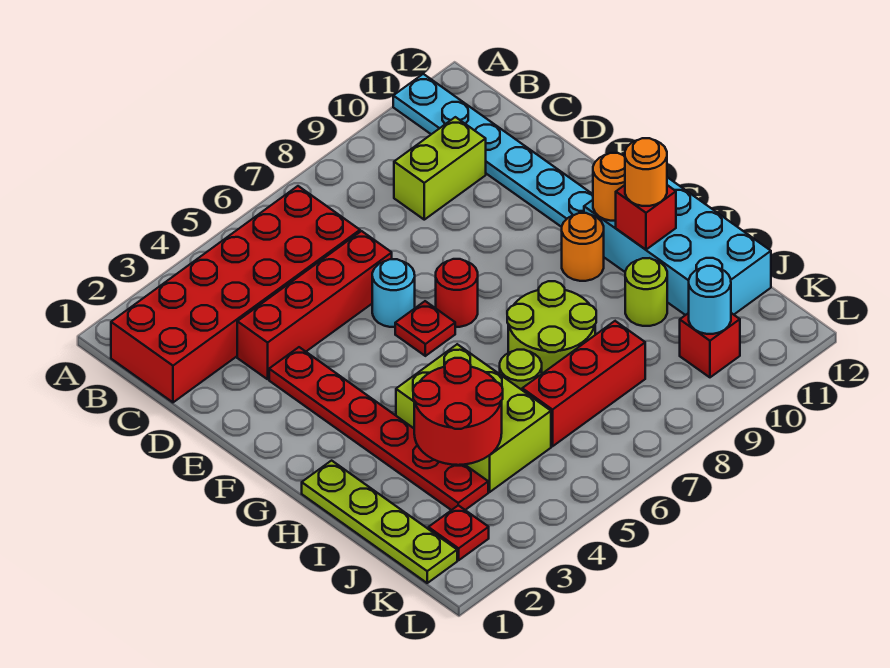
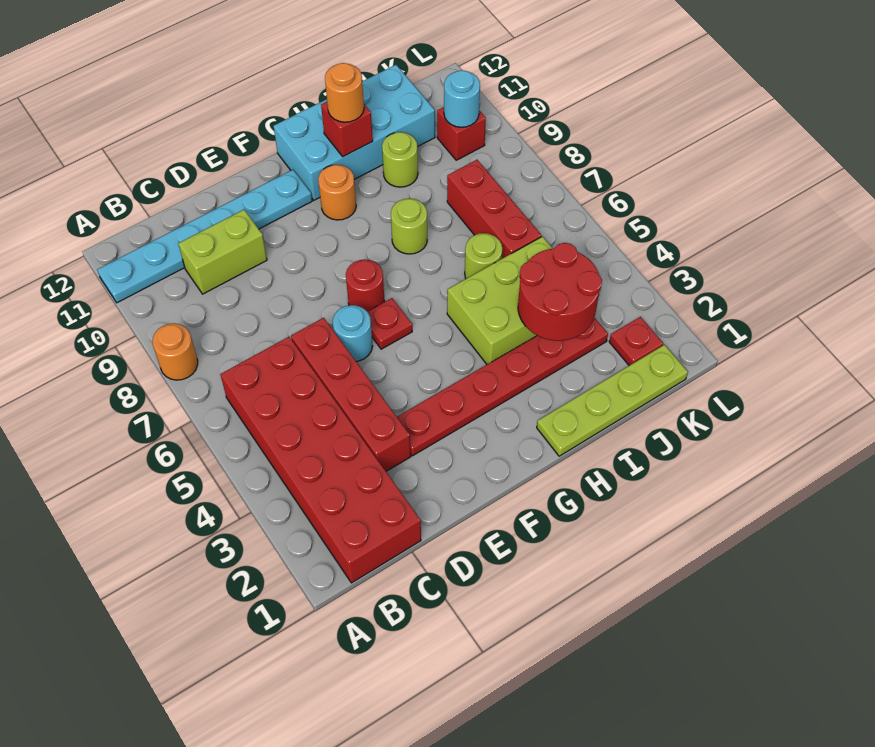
lime brick C9:C10 level 1 -> lime brick C10:D10 level 1
orange round brick G11 level 2 -> orange round brick A8 level 1
lime round brick H7:I8 level 1 -> lime round brick H8 level 1

